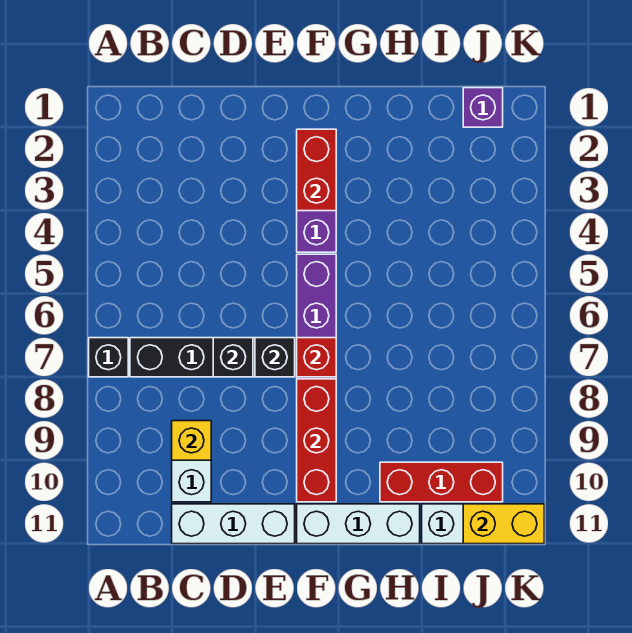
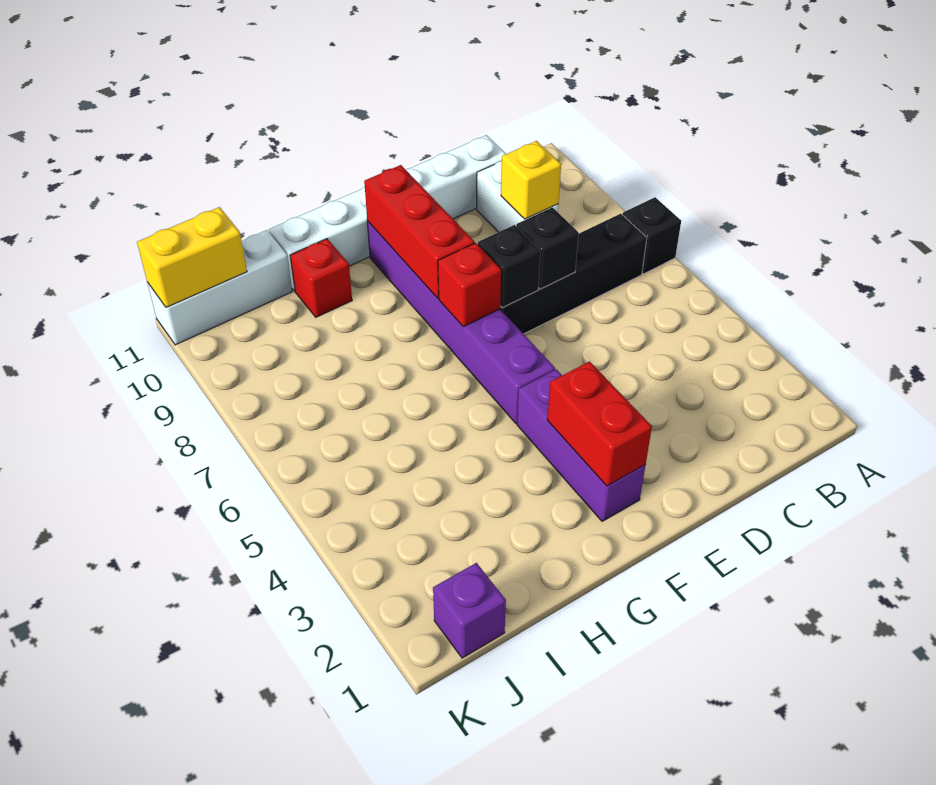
red brick H10:J10 level 1 -> red brick H10 level 1

